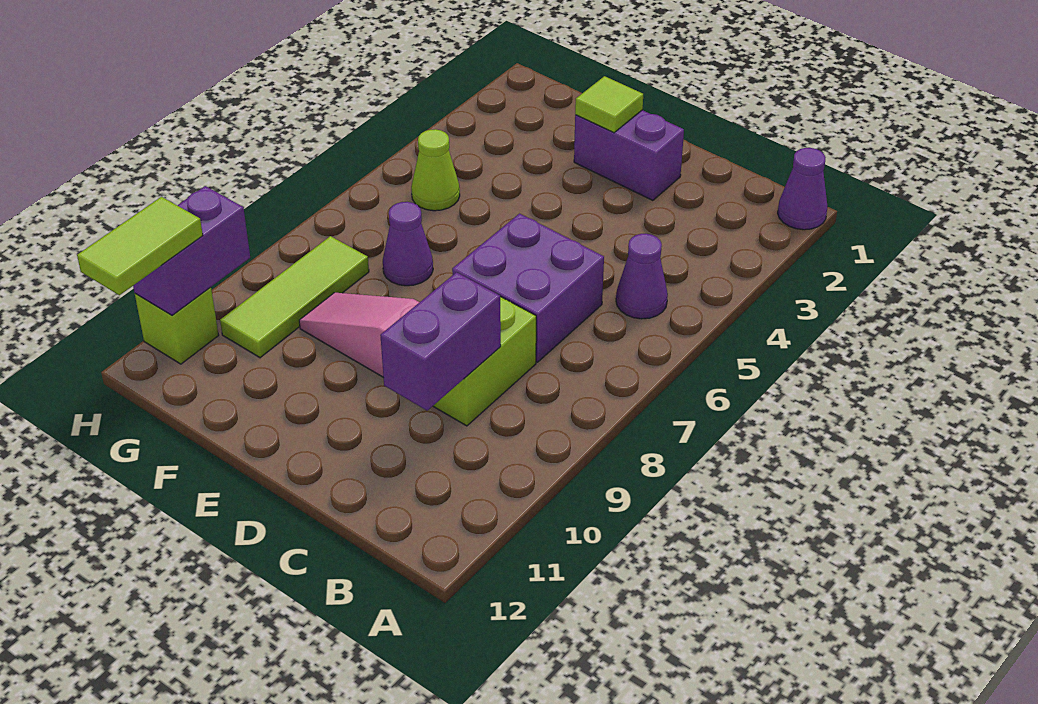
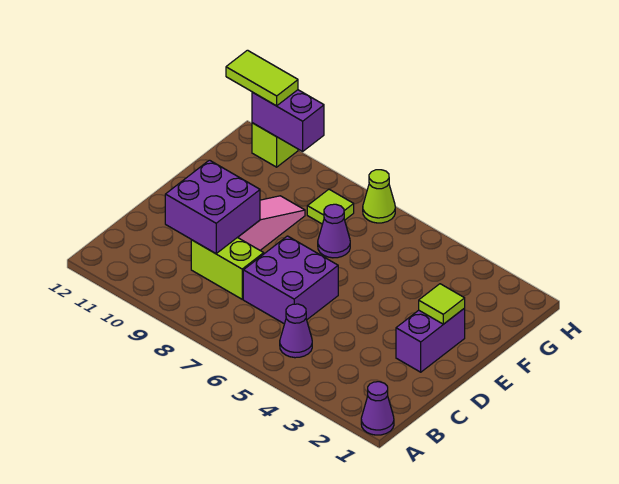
purple brick C9:C10 level 2 -> purple brick C9:D10 level 2
lime cone G5 level 1 -> lime cone H7 level 1
lime tile G8:G10 level 1 -> lime tile G8 level 1

